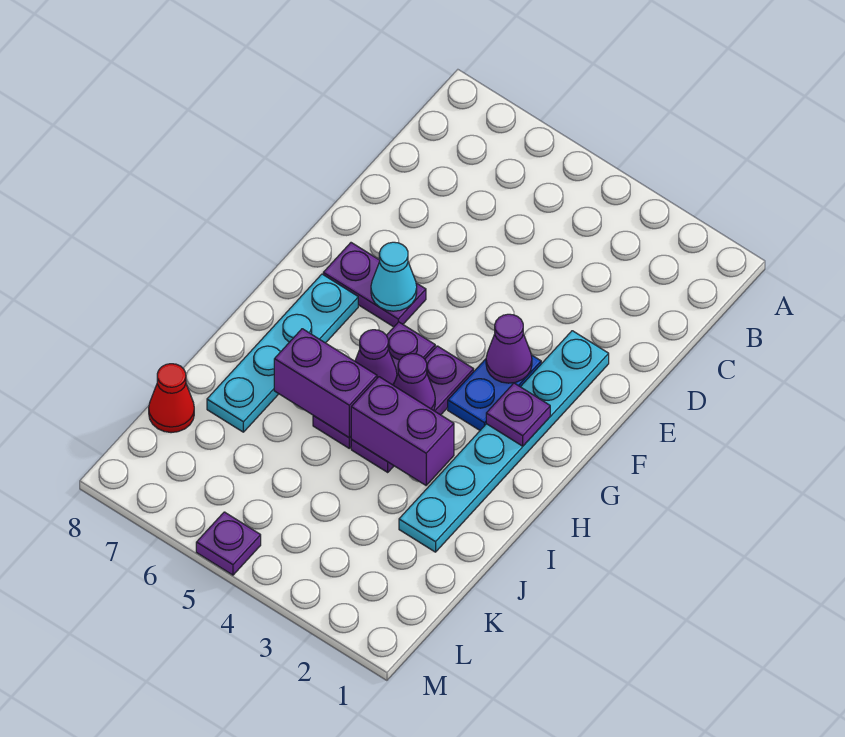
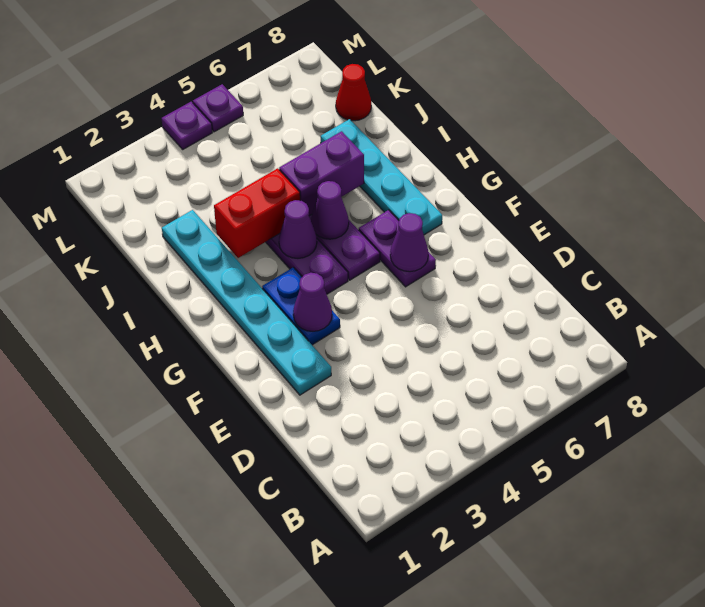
purple plate F6:F7 level 1 -> purple plate F6:G6 level 1
cyan cone F6 level 2 -> purple cone F6 level 2
purple plate G2 level 2 -> purple plate M4 level 1
purple brick I3:I4 level 2 -> red brick I3:I4 level 2

